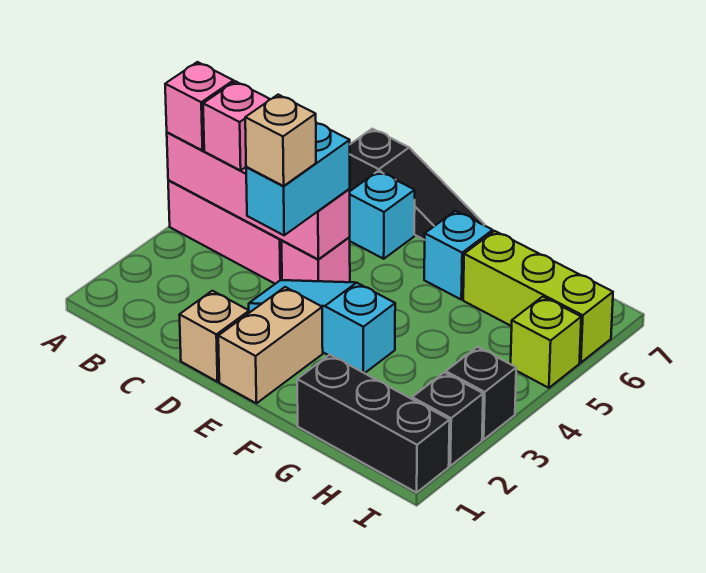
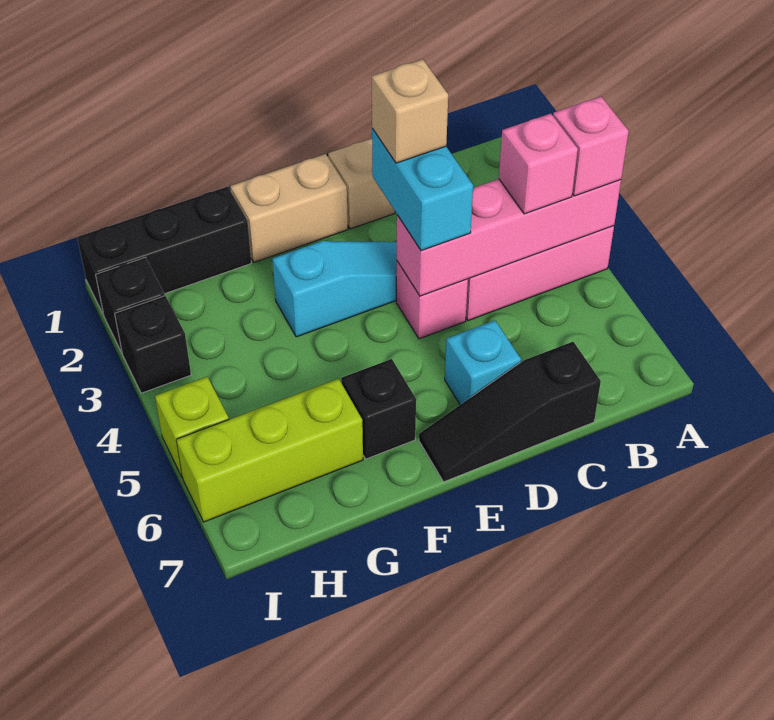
tan brick E1:E2 level 1 -> tan brick E1:F1 level 1
cyan brick F6 level 1 -> black brick F6 level 1

